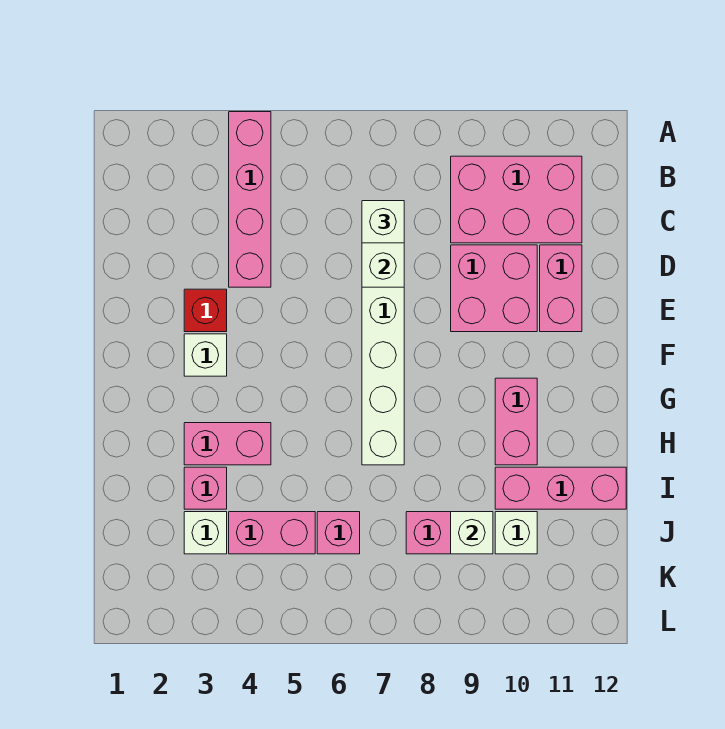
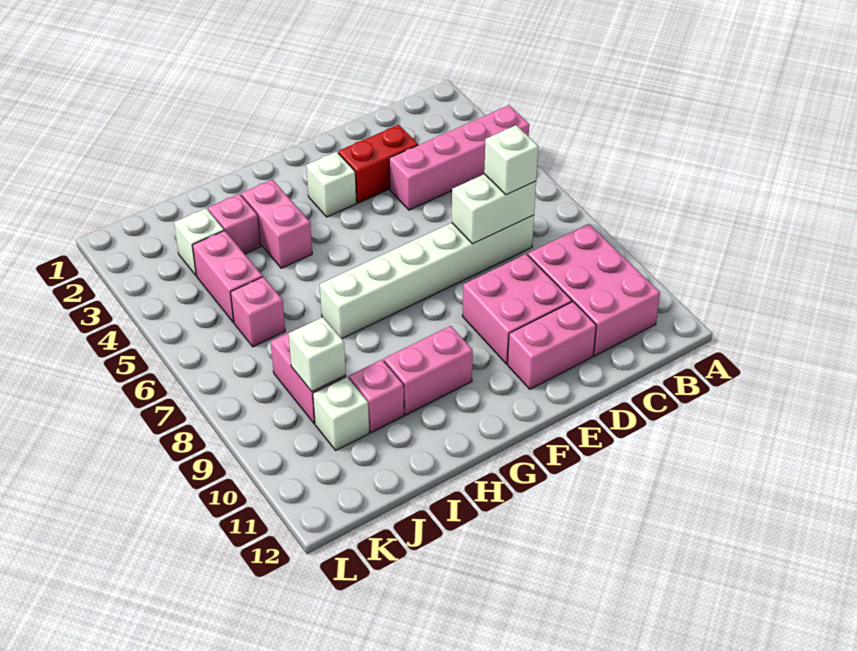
red brick E3 level 1 -> red brick D3:E3 level 1
pink brick I10:I12 level 1 -> pink brick I10 level 1

